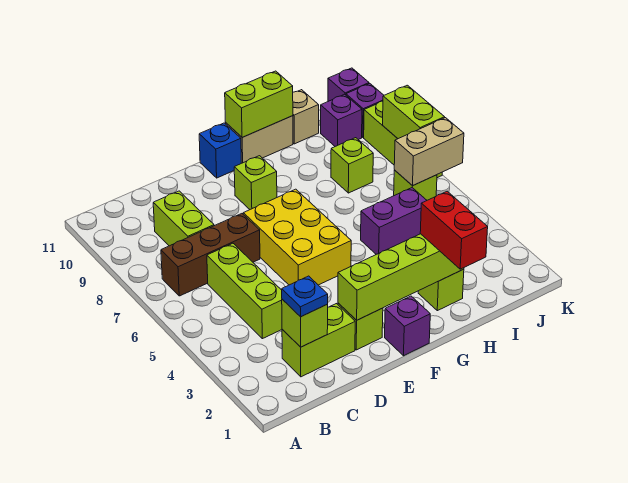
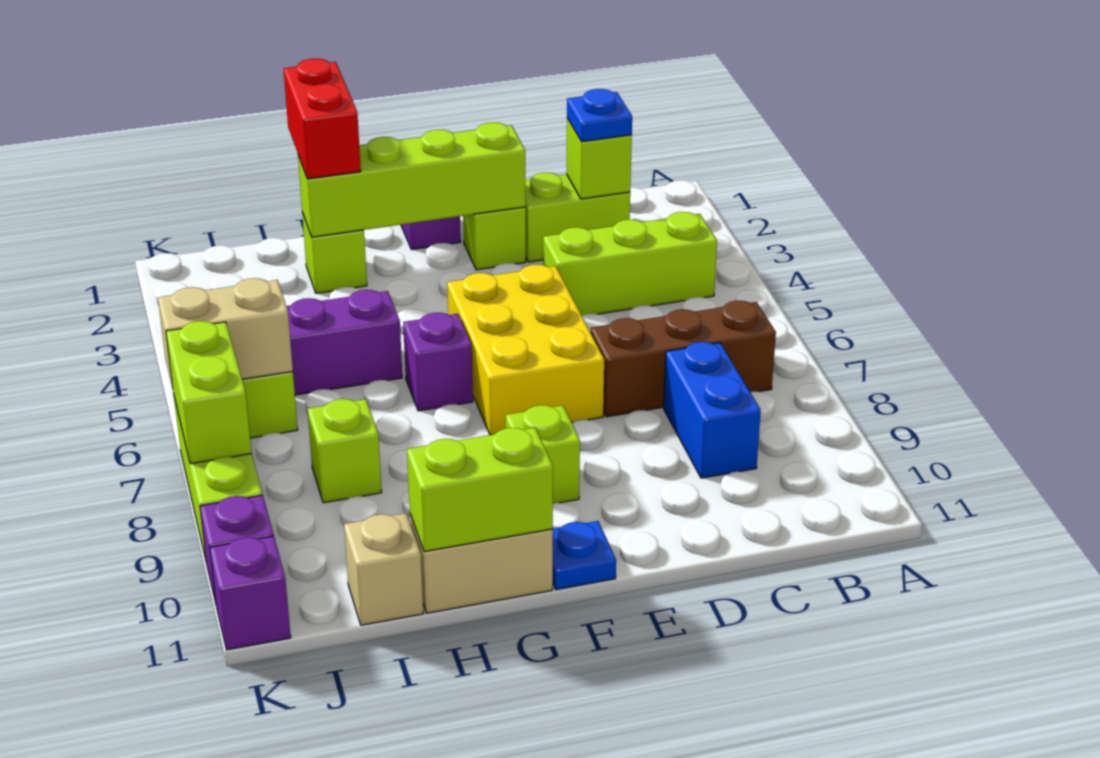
lime brick C4:C6 level 1 -> lime brick B4:D4 level 1
lime brick C8:C9 level 1 -> blue brick C8:C9 level 1
blue brick F11 level 1 -> blue plate F11 level 1
purple brick J10 level 1 -> purple brick G6 level 1

